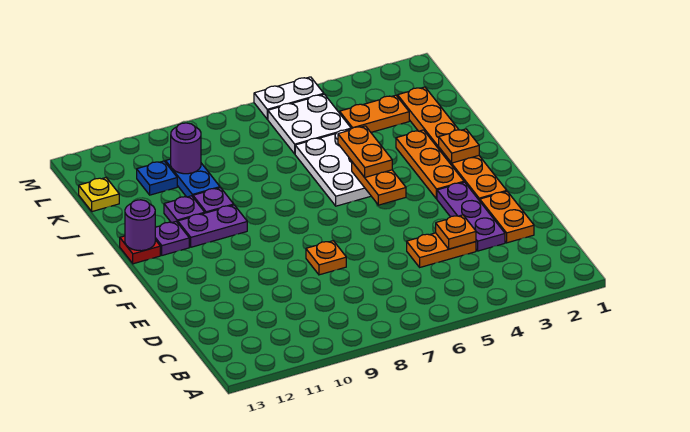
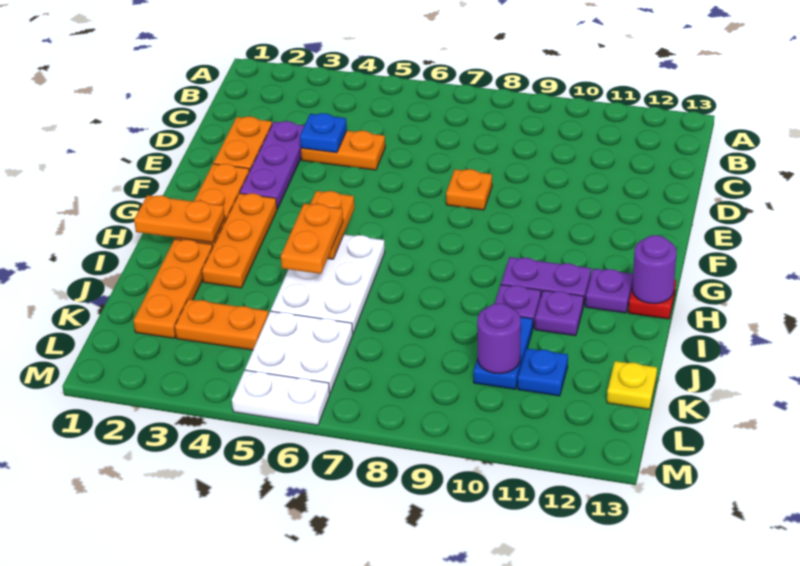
orange plate D4 level 2 -> blue plate D4 level 2
orange plate H2 level 2 -> orange plate H1:H2 level 2

